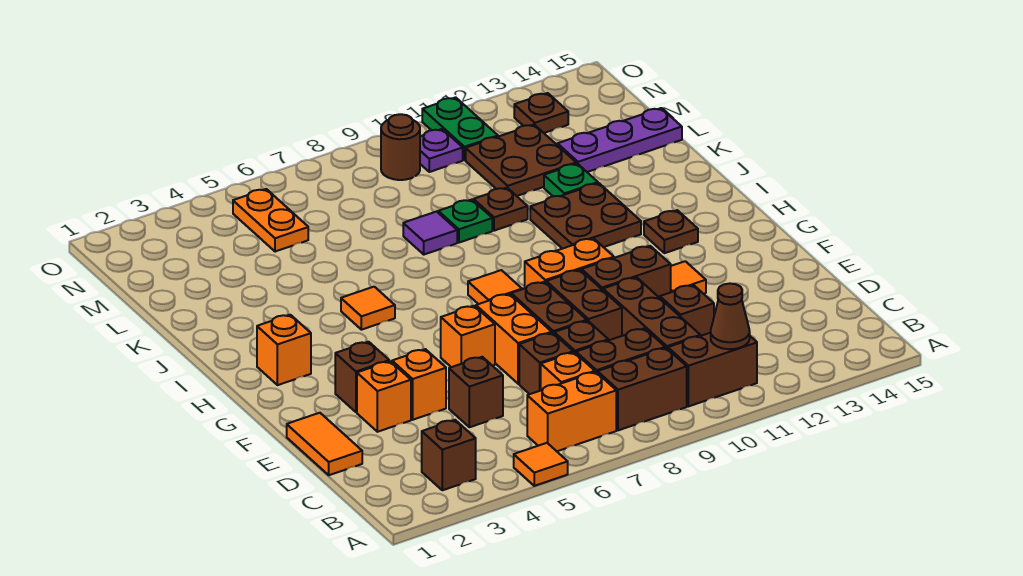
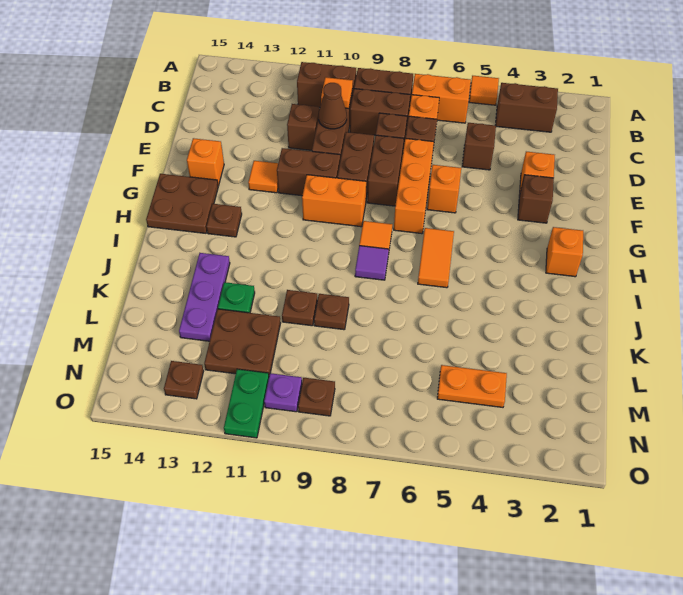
brown brick B3 level 1 -> brown brick B3:B4 level 1
brown cone B11 level 2 -> brown cone D10 level 2
orange tile D1:E1 level 1 -> orange tile H6:I6 level 1
orange brick E4 level 1 -> orange brick F14 level 1
orange brick E7:F7 level 1 -> orange brick E7:G7 level 1
orange tile I5 level 1 -> orange tile C10 level 2
brown plate I11:J12 level 1 -> brown plate G14:H15 level 1
purple tile K8 level 1 -> purple tile I8 level 1
green plate K9 level 1 -> brown plate K9 level 1
purple plate L13:L15 level 1 -> purple plate J13:L13 level 1
orange plate M5:N5 level 1 -> orange plate M4:M5 level 1
brown round brick N9 level 1 -> brown plate N9 level 1

